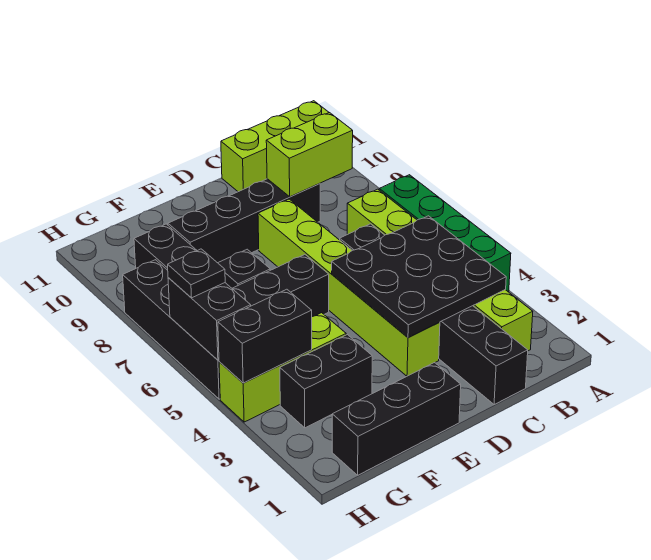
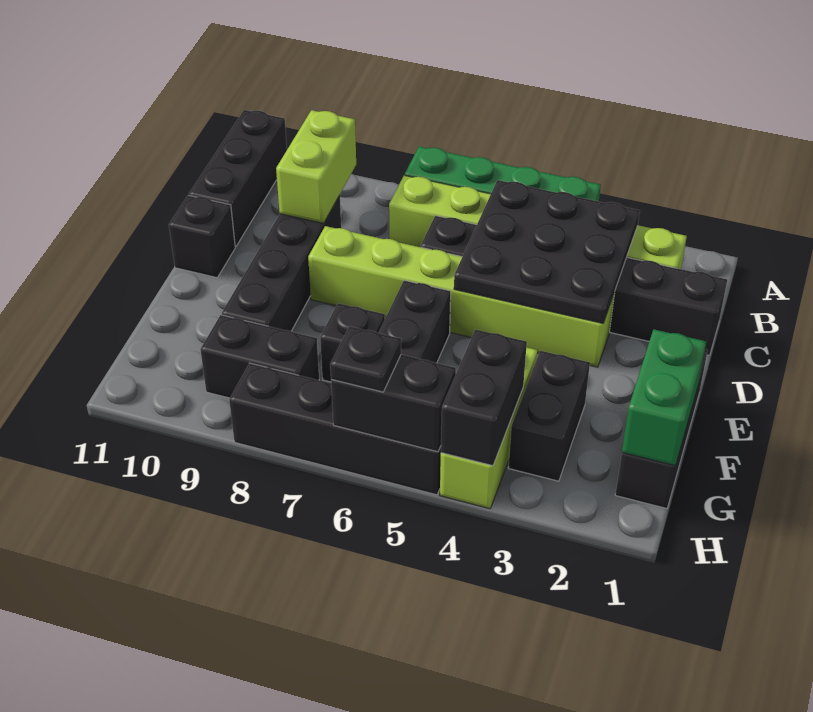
lime brick A11:C11 level 1 -> black brick A11:C11 level 1
none -> black brick D11 level 1
none -> green brick F1:G1 level 2

